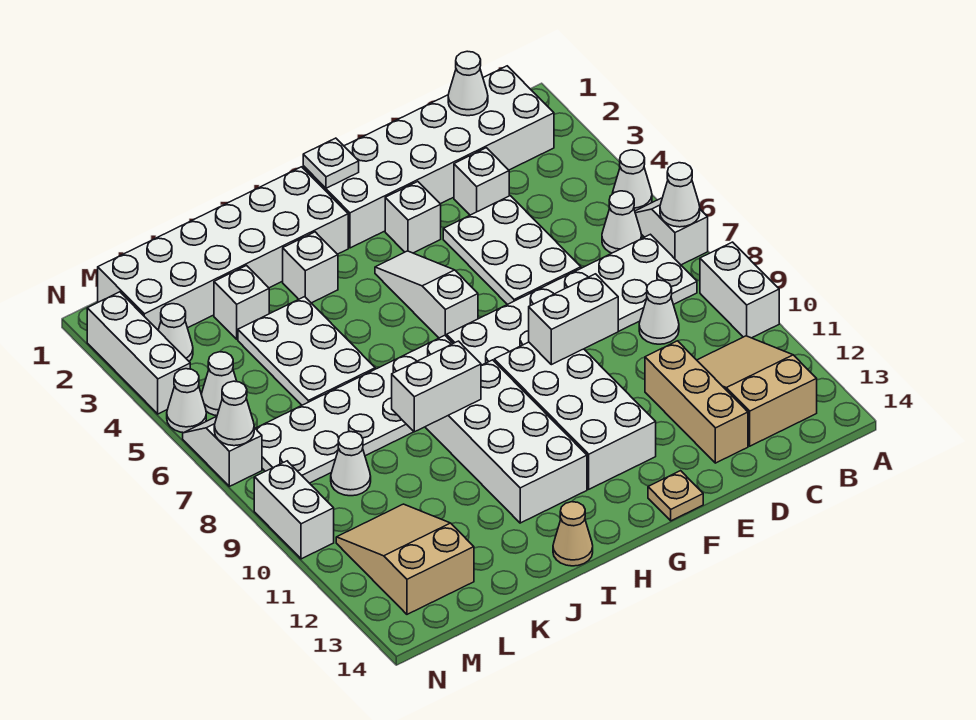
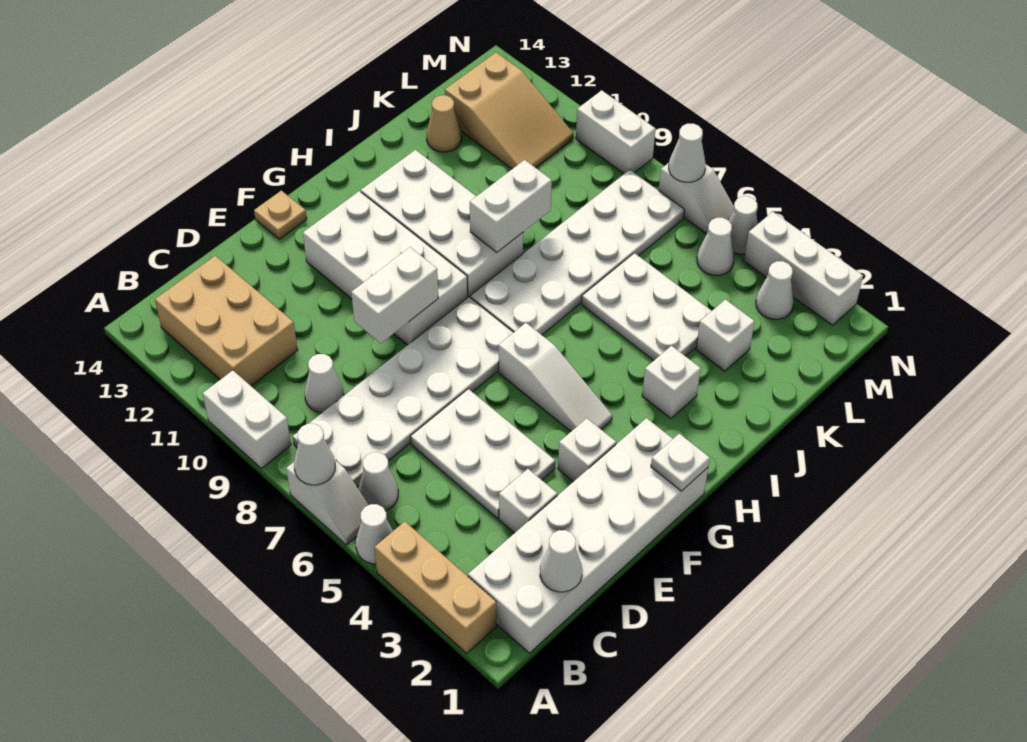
tan slope B11:C13 level 1 top 13 -> tan brick B11:C13 level 1
tan brick D11:D13 level 1 -> tan brick A2:A4 level 1
white brick H1:M2 level 1 -> none
tan cone I14 level 1 -> tan cone K13 level 1
white cone L9 level 1 -> none

